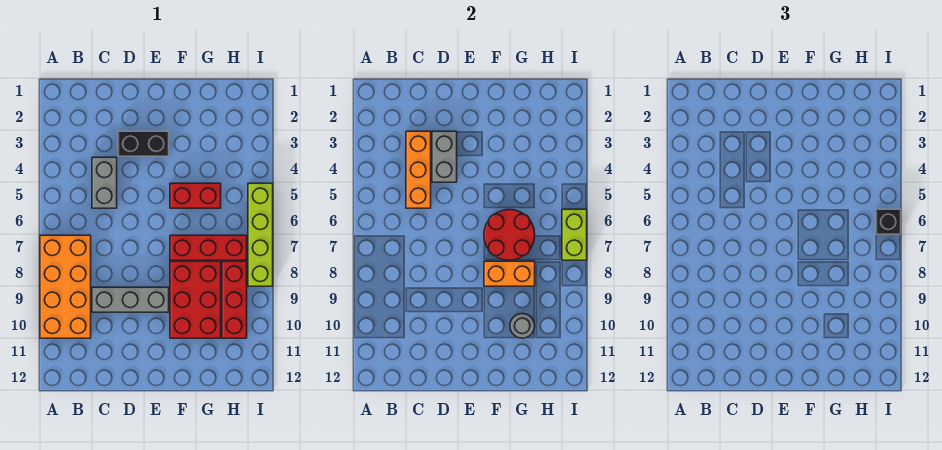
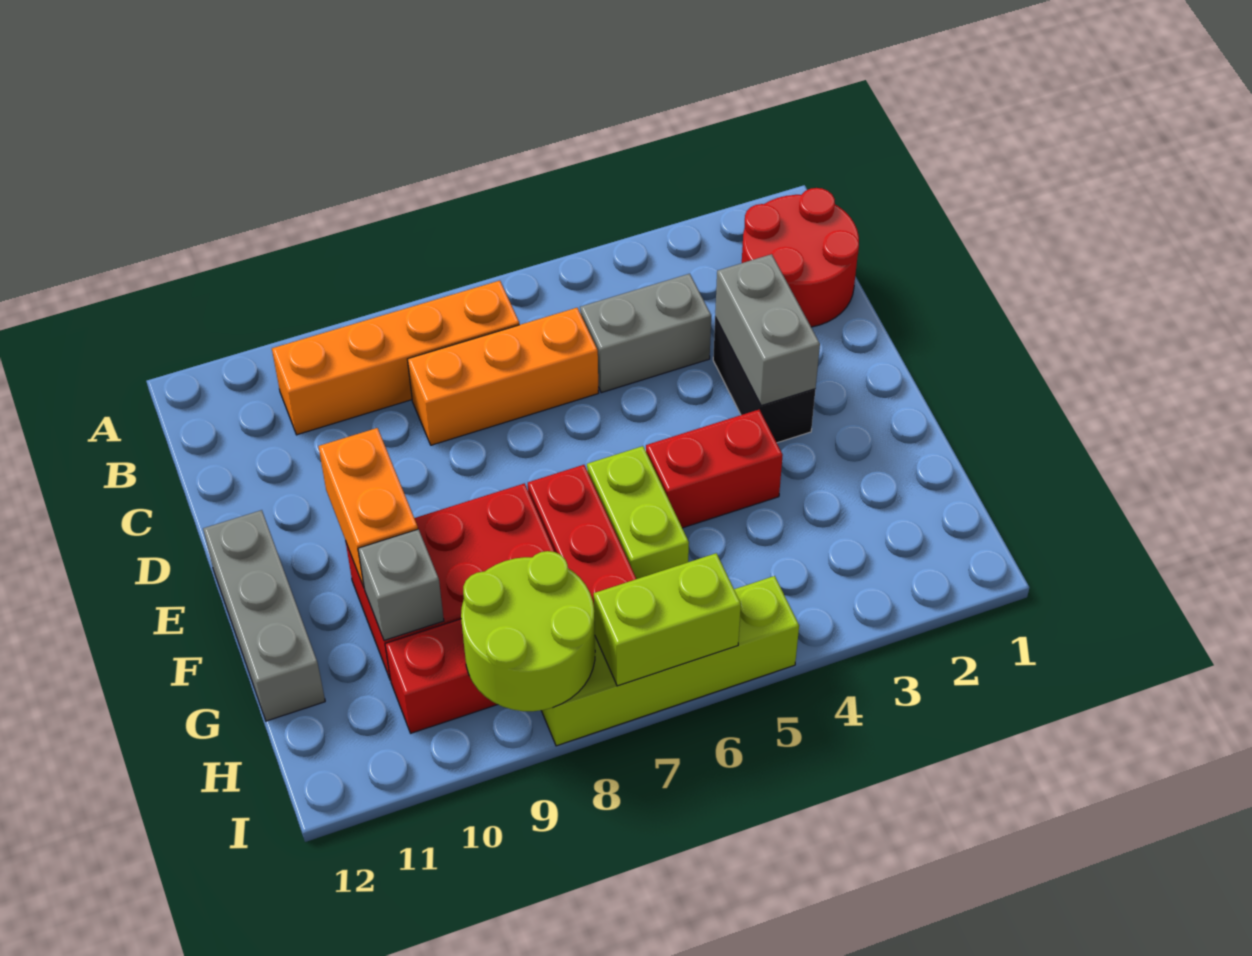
orange brick A7:B10 level 1 -> orange brick B7:B10 level 1
orange brick C3:C5 level 2 -> orange brick C6:C8 level 1
grey brick C9:E9 level 1 -> grey brick E12:G12 level 1
grey brick D3:D4 level 2 -> grey brick D3:E3 level 2
red brick F5:G5 level 1 -> red brick F4:F5 level 1
none -> lime brick F6:G6 level 1
red round brick F6:G7 level 2 -> red round brick B1:C2 level 1
orange brick F8:G8 level 2 -> orange brick E10:F10 level 2
grey round brick G10 level 2 -> grey brick G10 level 2
none -> lime round brick H8:I9 level 2
black brick I6 level 3 -> none

